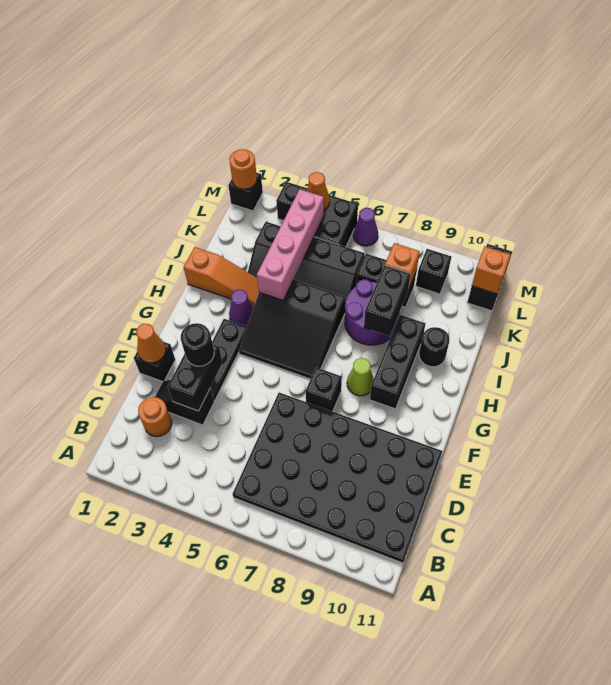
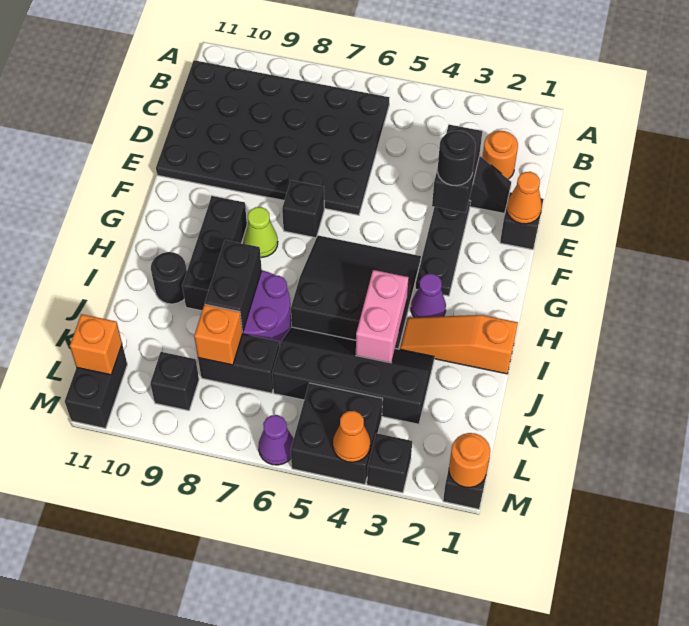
pink brick I4:L4 level 2 -> pink brick I4:J4 level 2

